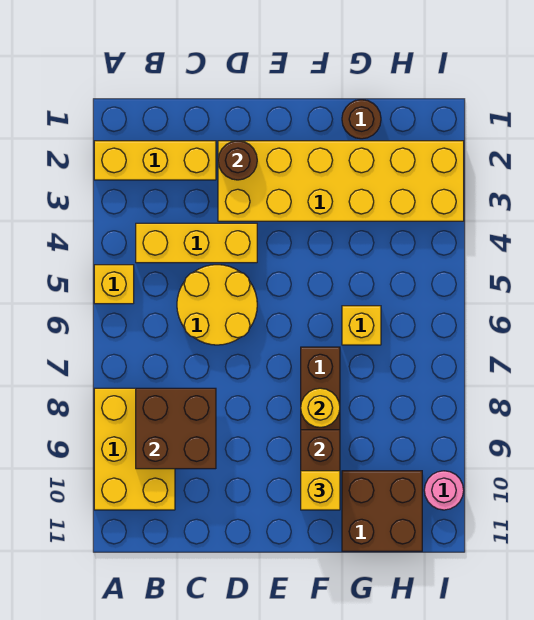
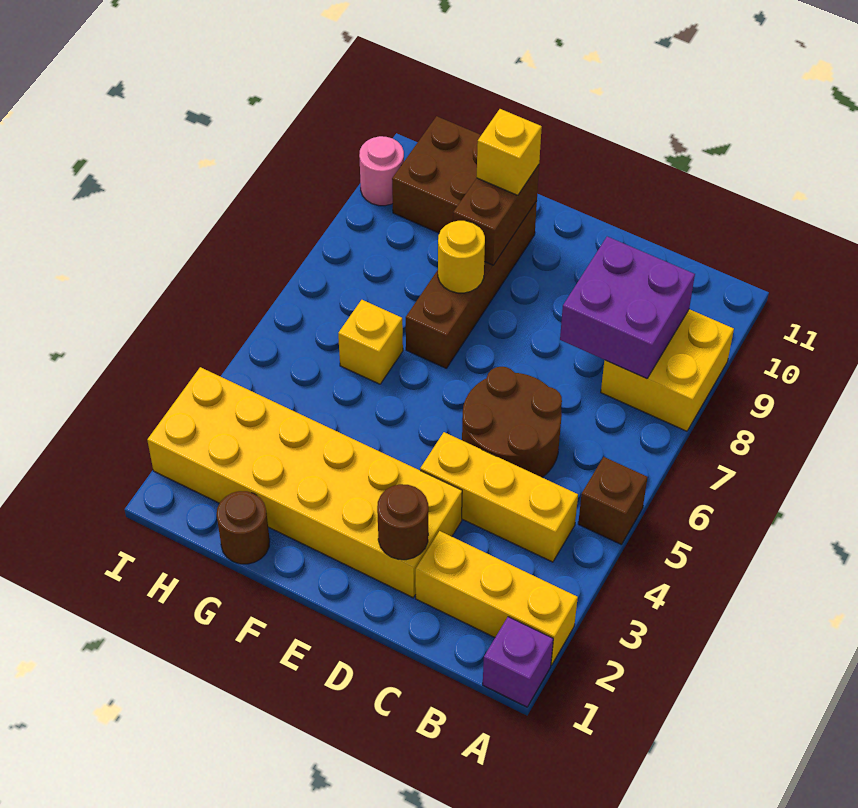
none -> purple brick A1 level 1
yellow brick A5 level 1 -> brown brick A5 level 1
yellow brick A8:B10 level 1 -> yellow brick A8:B9 level 1
brown brick B8:C9 level 2 -> purple brick B8:C9 level 2
yellow round brick C5:D6 level 1 -> brown round brick C5:D6 level 1

